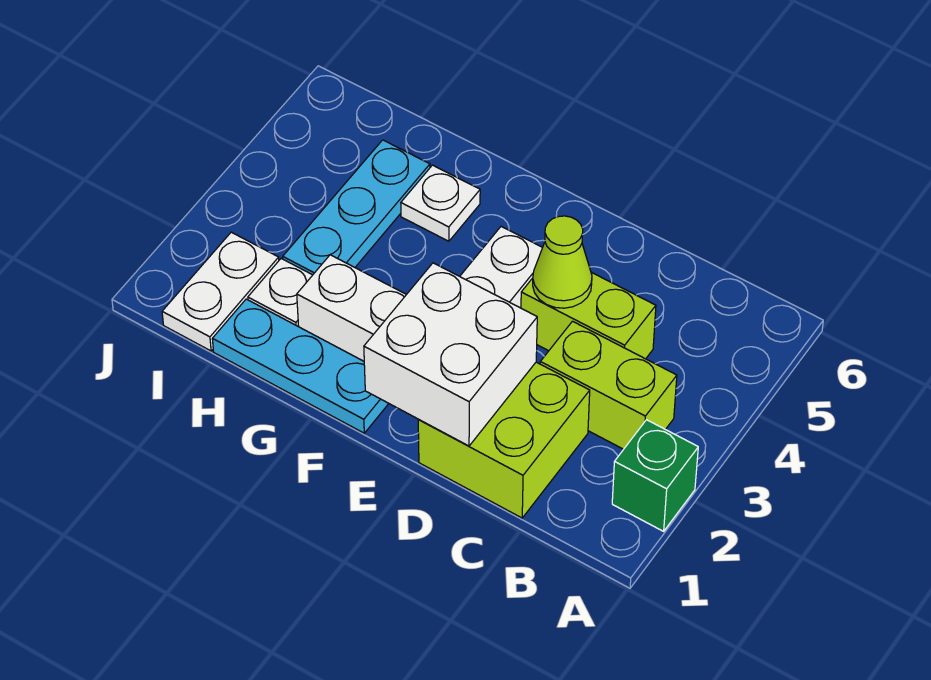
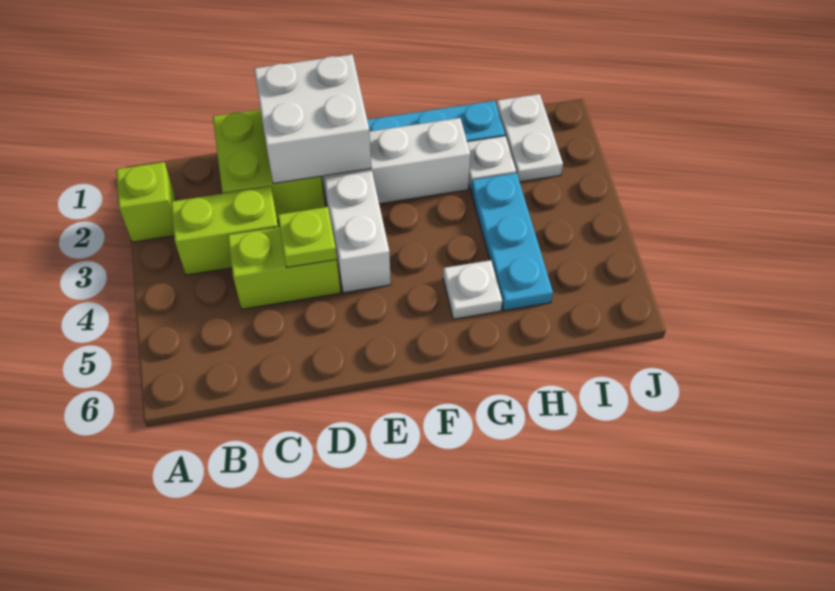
green brick A2 level 1 -> lime brick A2 level 1
lime cone D4 level 2 -> lime plate D4 level 2

